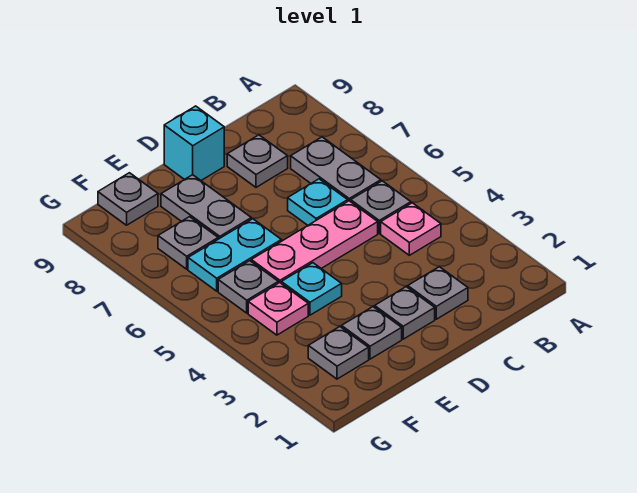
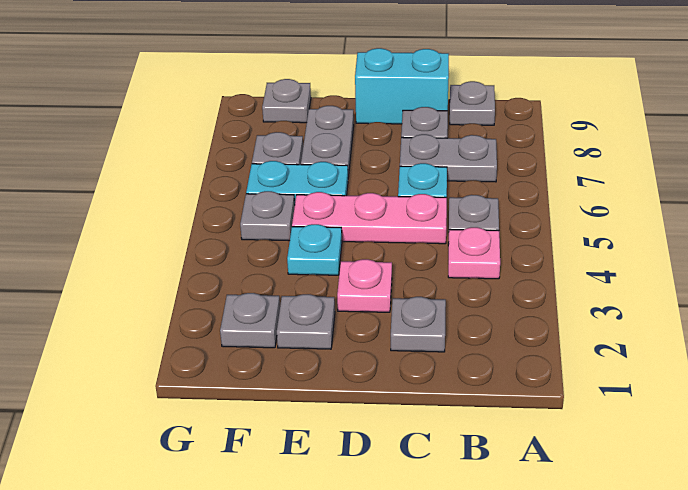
grey plate B6:B7 level 1 -> grey plate B7:C7 level 1
grey plate D2 level 1 -> grey plate B9 level 1
cyan brick D9 level 1 -> cyan brick C9:D9 level 1
pink plate F4 level 1 -> pink plate D3 level 1

